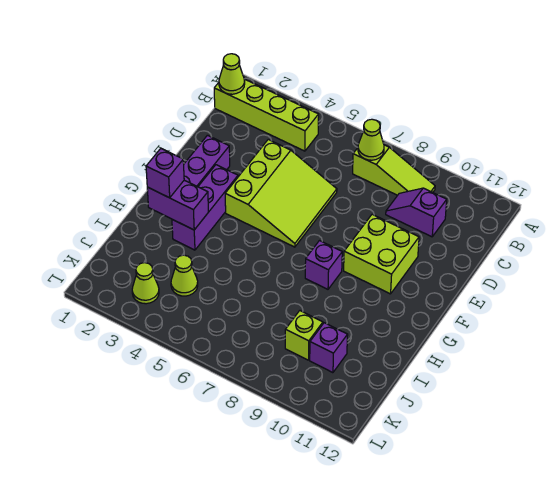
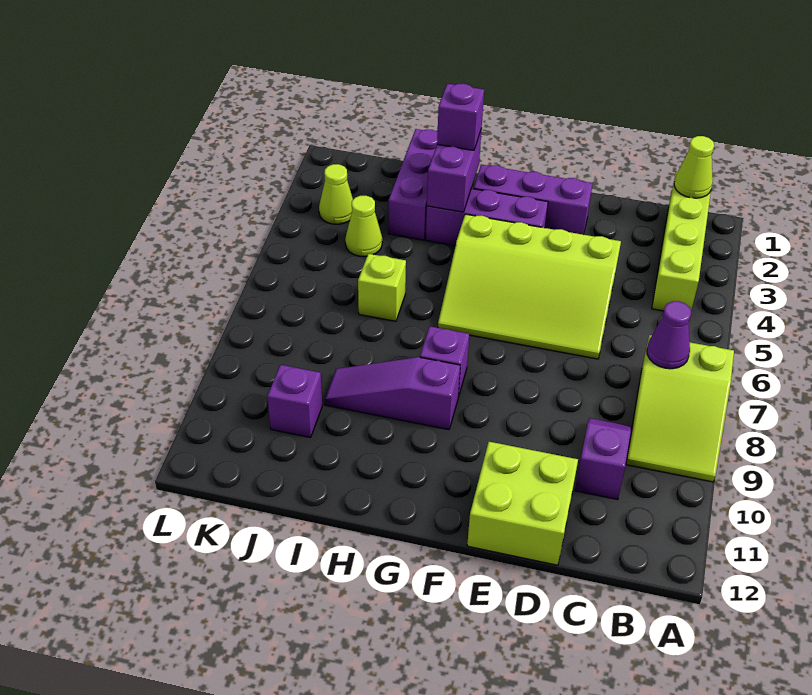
lime slope B7:B9 level 1 top 7 -> lime slope A7:B9 level 1 top 7
lime cone B7 level 2 -> purple cone B7 level 2
lime slope D4:F6 level 1 top 4 -> lime slope D4:G6 level 1 top 4
lime brick E9:F10 level 1 -> lime brick D11:E12 level 1
none -> purple slope G9:I9 level 1 top G
none -> purple brick I1:I3 level 1
lime brick J9 level 1 -> lime brick I6 level 1

